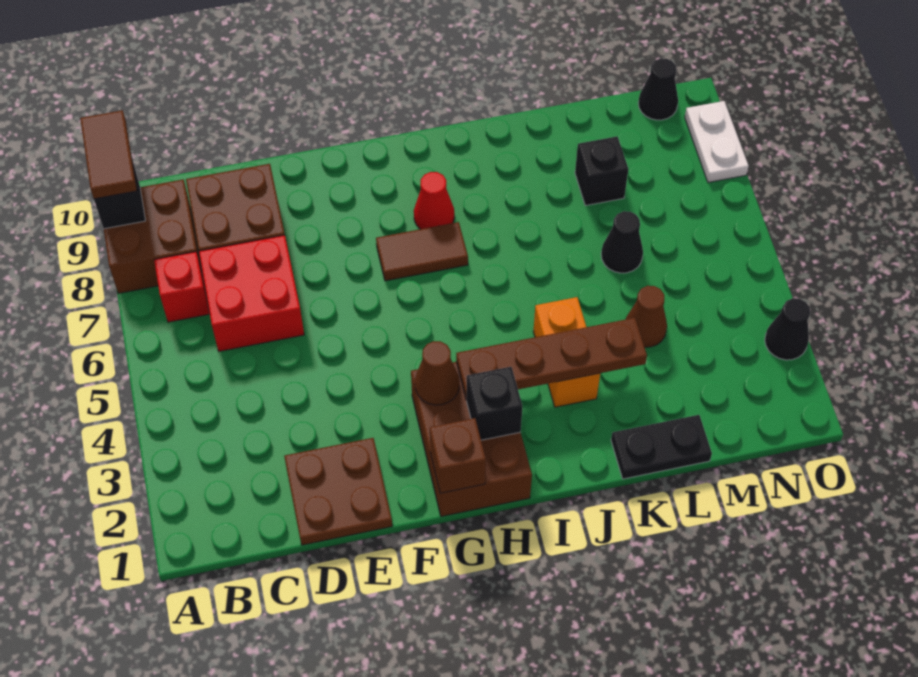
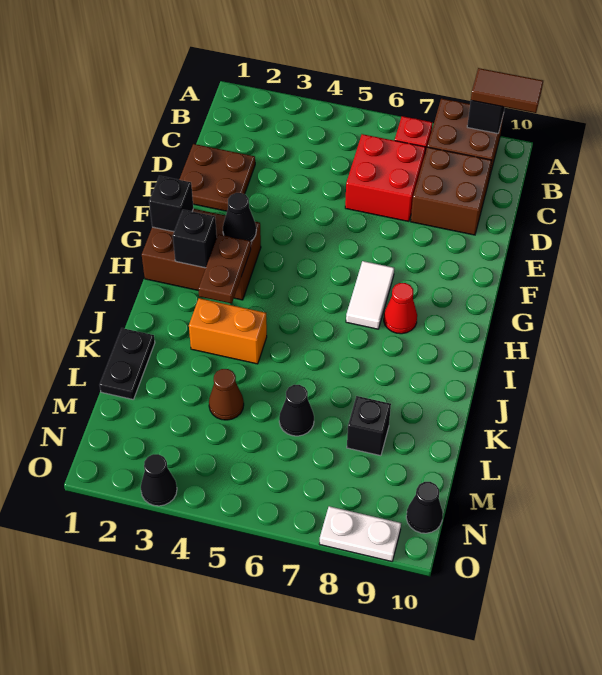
brown brick G1 level 2 -> black brick G1 level 2
brown cone G3 level 2 -> black cone G3 level 2
brown tile G7:H7 level 1 -> white tile G7:H7 level 1
brown plate H3:K3 level 2 -> brown plate H3:I3 level 2

